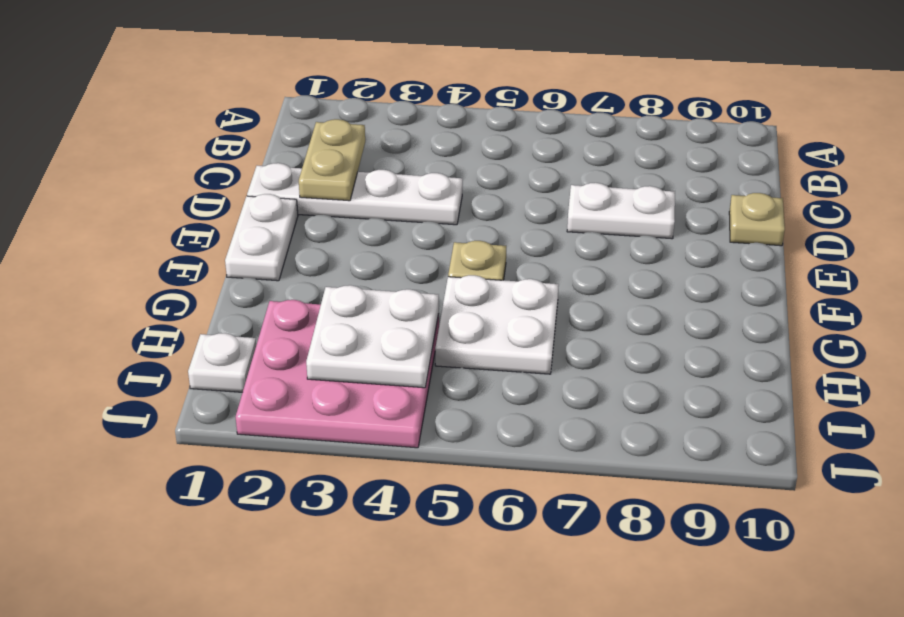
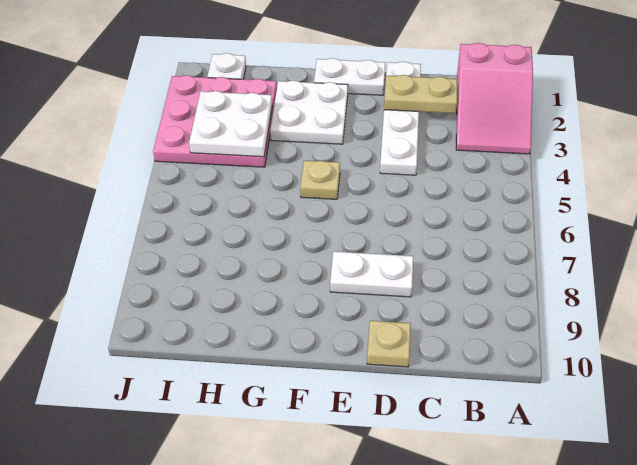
none -> pink slope A1:B3 level 1 top 1
white plate D7:D8 level 1 -> white plate D8:E8 level 1
white plate G5:H6 level 1 -> white plate F2:G3 level 1

